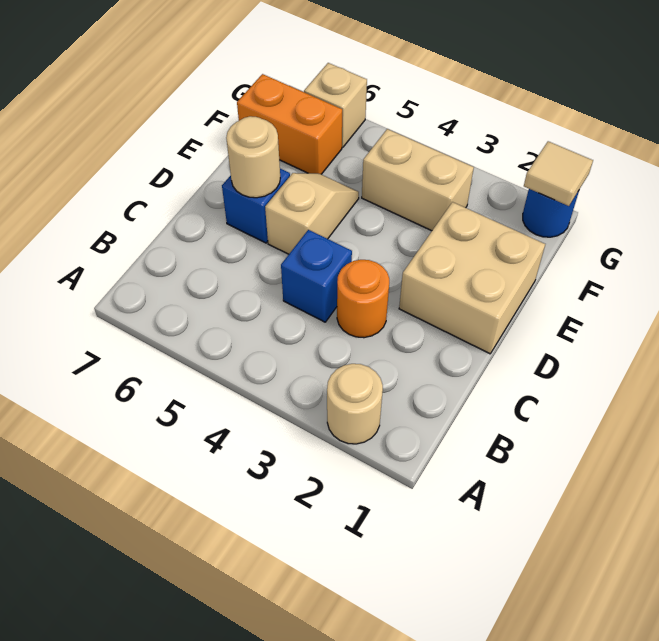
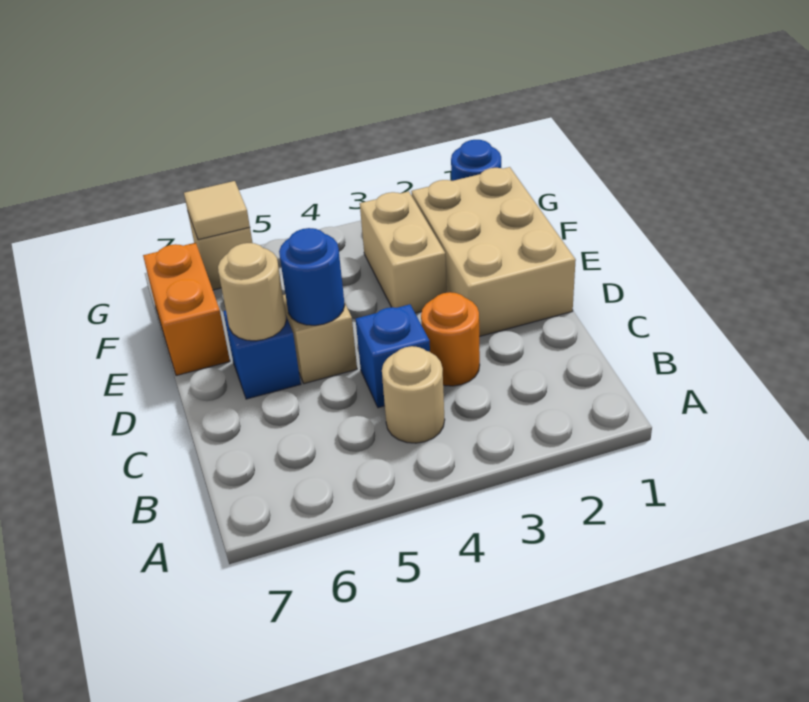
tan round brick A2 level 1 -> tan round brick B4 level 1
tan brick D1:E2 level 1 -> tan brick D1:F2 level 1
none -> blue round brick D5 level 2
tan brick F3:F4 level 1 -> tan brick E3:F3 level 1
orange brick F6:F7 level 1 -> orange brick E7:F7 level 1
tan tile G1 level 2 -> tan tile G6 level 2

